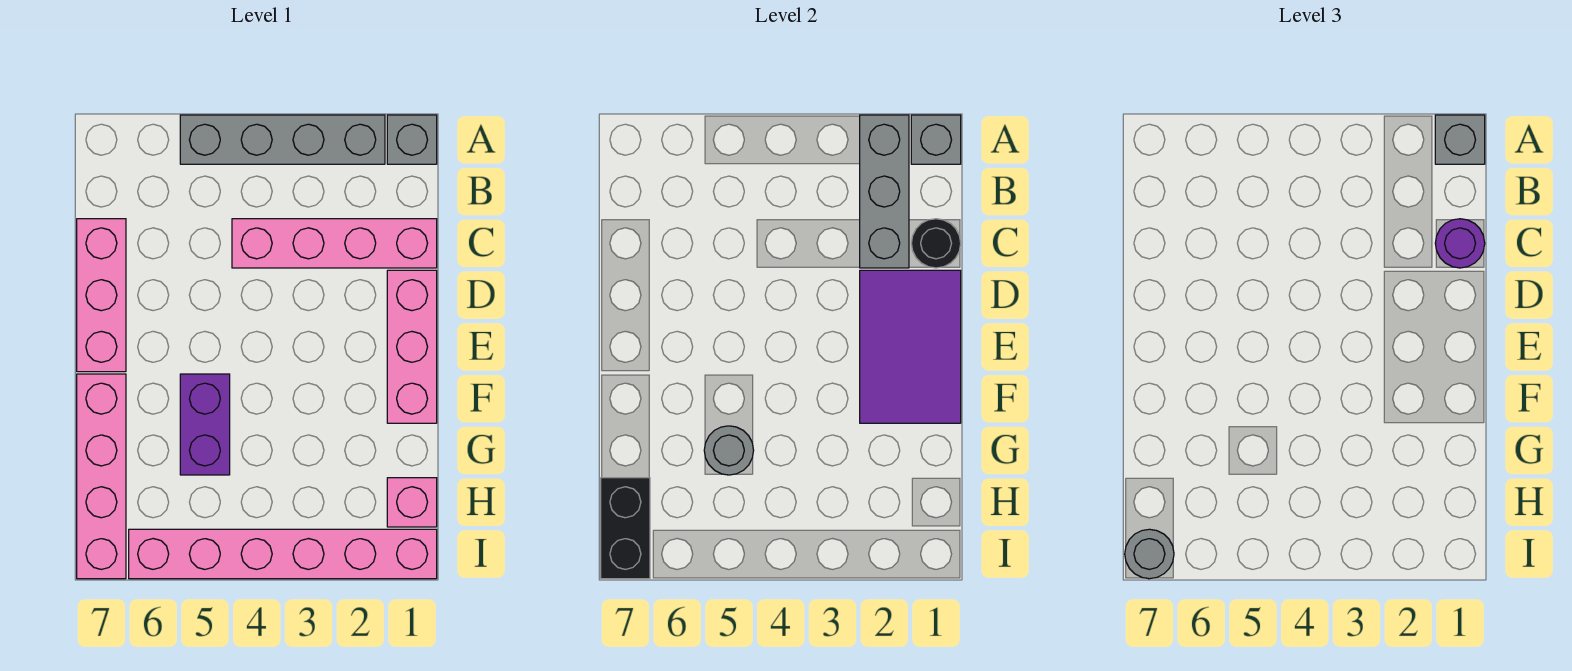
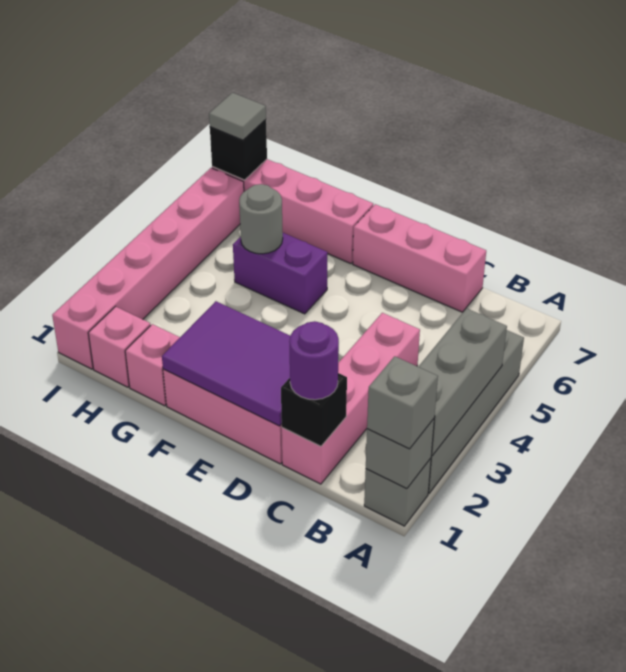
grey brick A2:C2 level 2 -> grey brick A2:A4 level 2
black round brick C1 level 2 -> black brick C1 level 2
none -> pink brick G1 level 1
black brick H7:I7 level 2 -> black brick I7 level 2
grey round brick I7 level 3 -> grey tile I7 level 3

